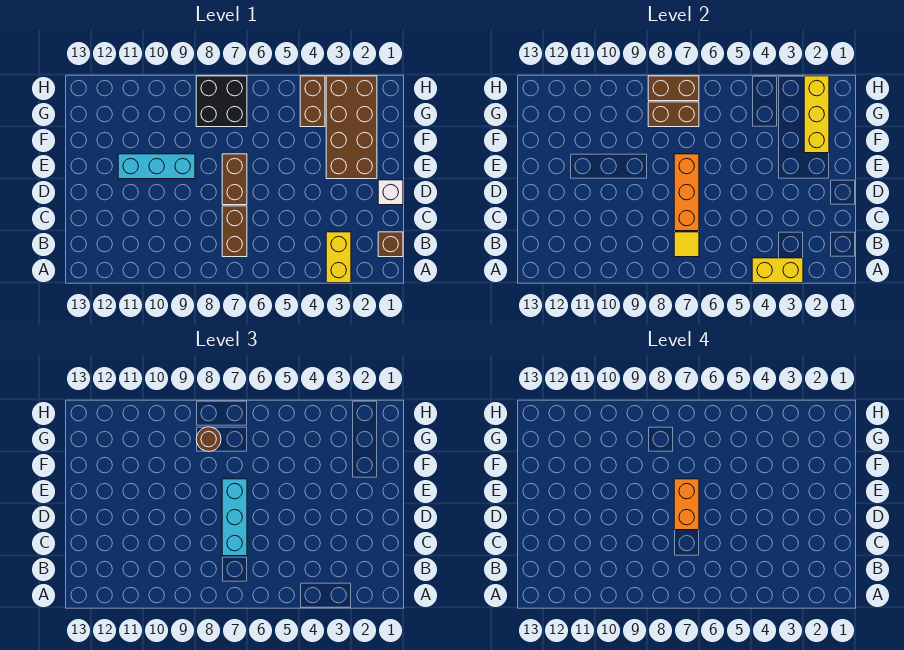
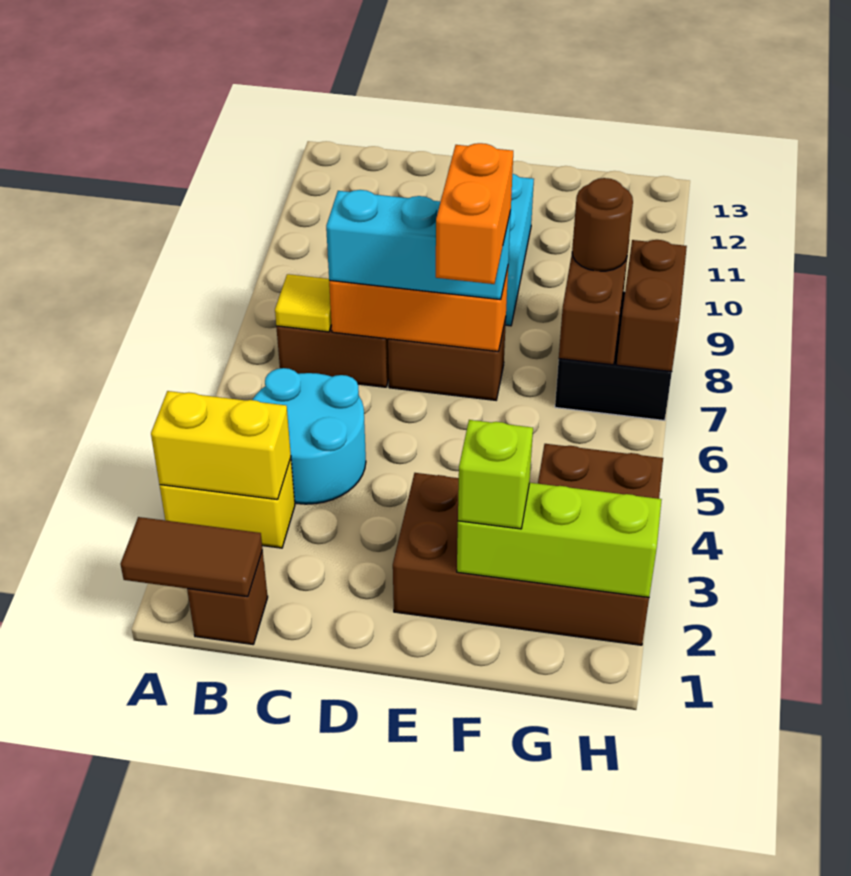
none -> brown tile A1:B1 level 2
yellow brick A3:A4 level 2 -> yellow brick A3:B3 level 2
none -> cyan round brick B4:C5 level 1
white brick D1 level 1 -> none
orange brick D7:E7 level 4 -> orange brick E6:E7 level 4
yellow brick F2:H2 level 2 -> lime brick F2:H2 level 2
none -> lime brick F2 level 3

